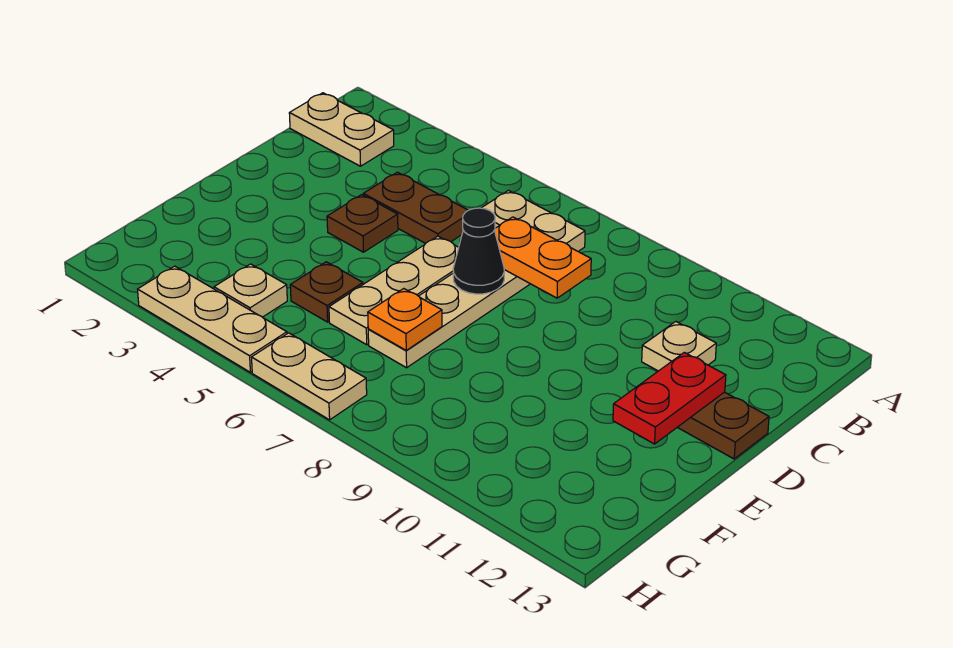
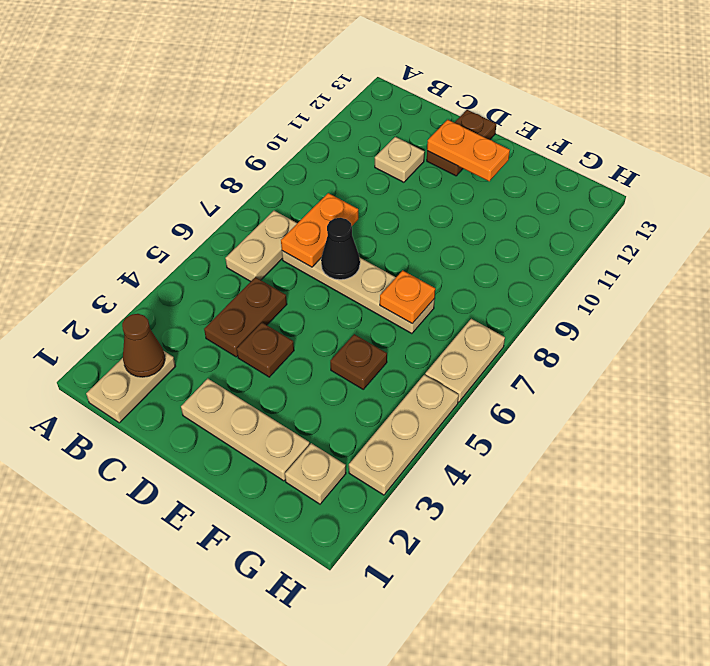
none -> brown cone B2 level 2
tan plate D6:F6 level 1 -> tan plate D2:F2 level 1
red plate D12:E12 level 2 -> orange plate D12:E12 level 2
tan plate G4 level 1 -> tan plate G2 level 1

